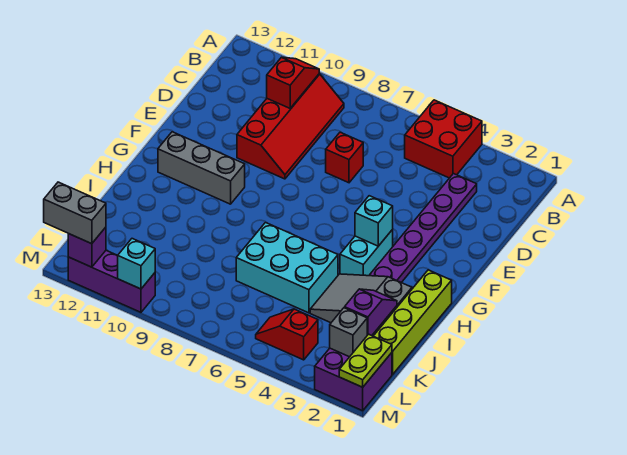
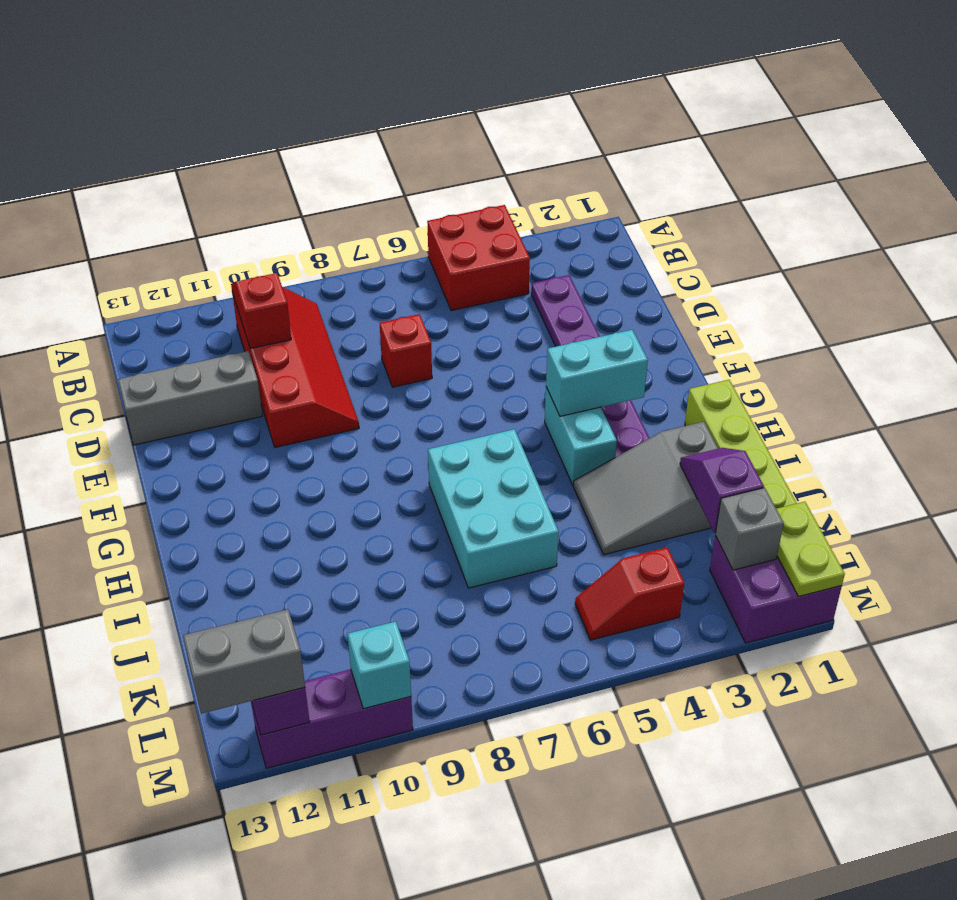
cyan brick G4 level 2 -> cyan brick G3:G4 level 2
grey brick G10:G12 level 1 -> grey brick D11:D13 level 1
cyan brick I5:J7 level 1 -> cyan brick H6:J7 level 1

